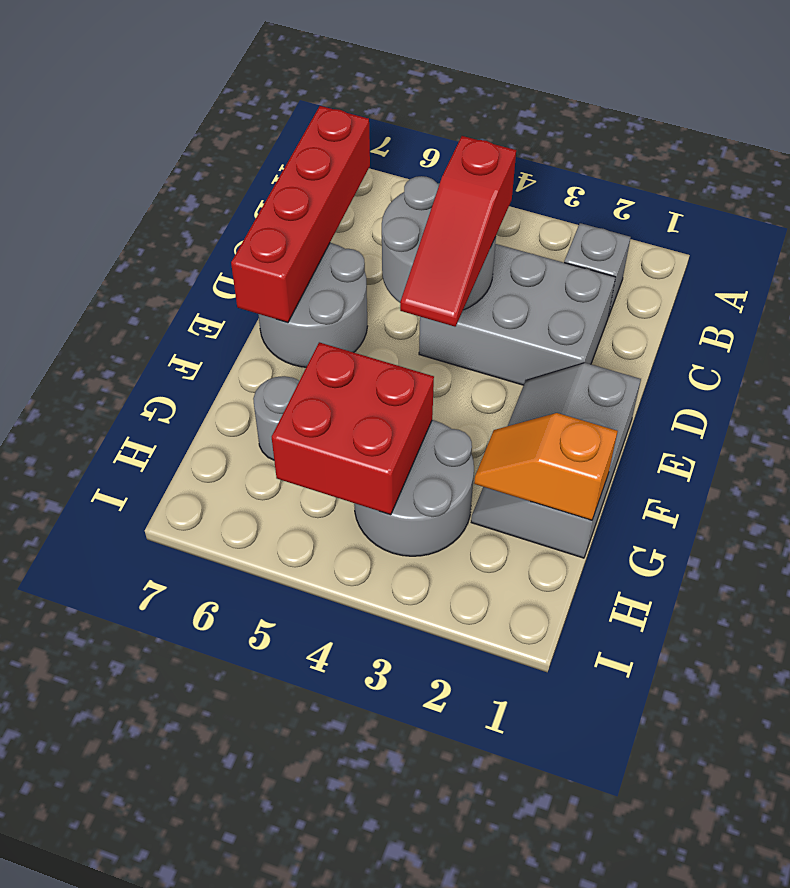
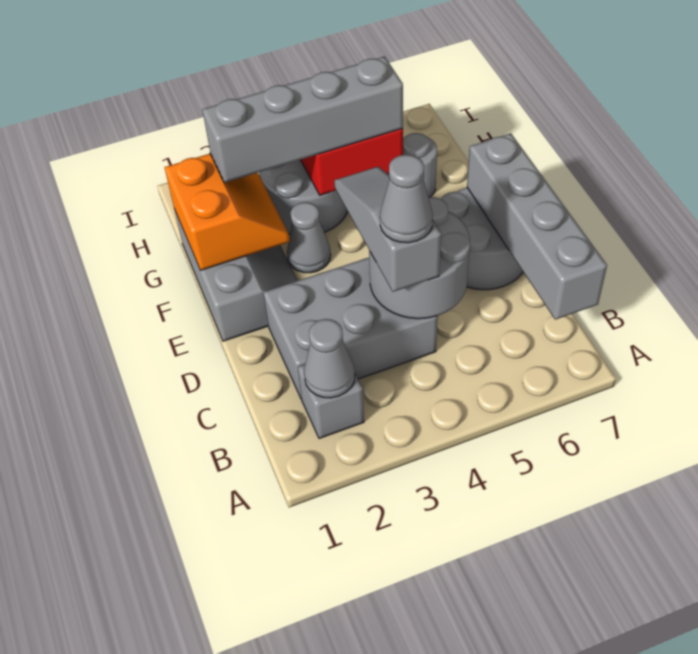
none -> grey cone B2 level 2
red brick B7:E7 level 2 -> grey brick B7:E7 level 2
red slope C4:E4 level 3 top C -> grey slope C4:E4 level 3 top C
none -> grey cone C4 level 4
none -> grey cone F3 level 1
orange slope G1:G2 level 2 top 1 -> orange slope F1:G2 level 2 top 1
none -> grey brick G2:G5 level 3

